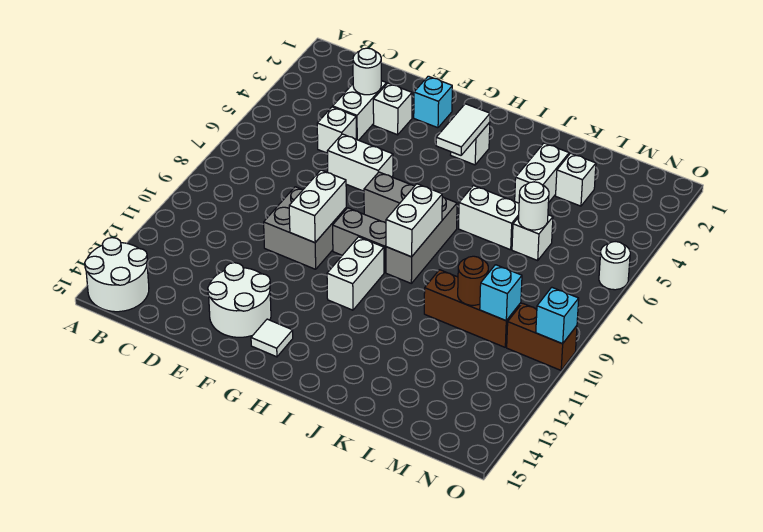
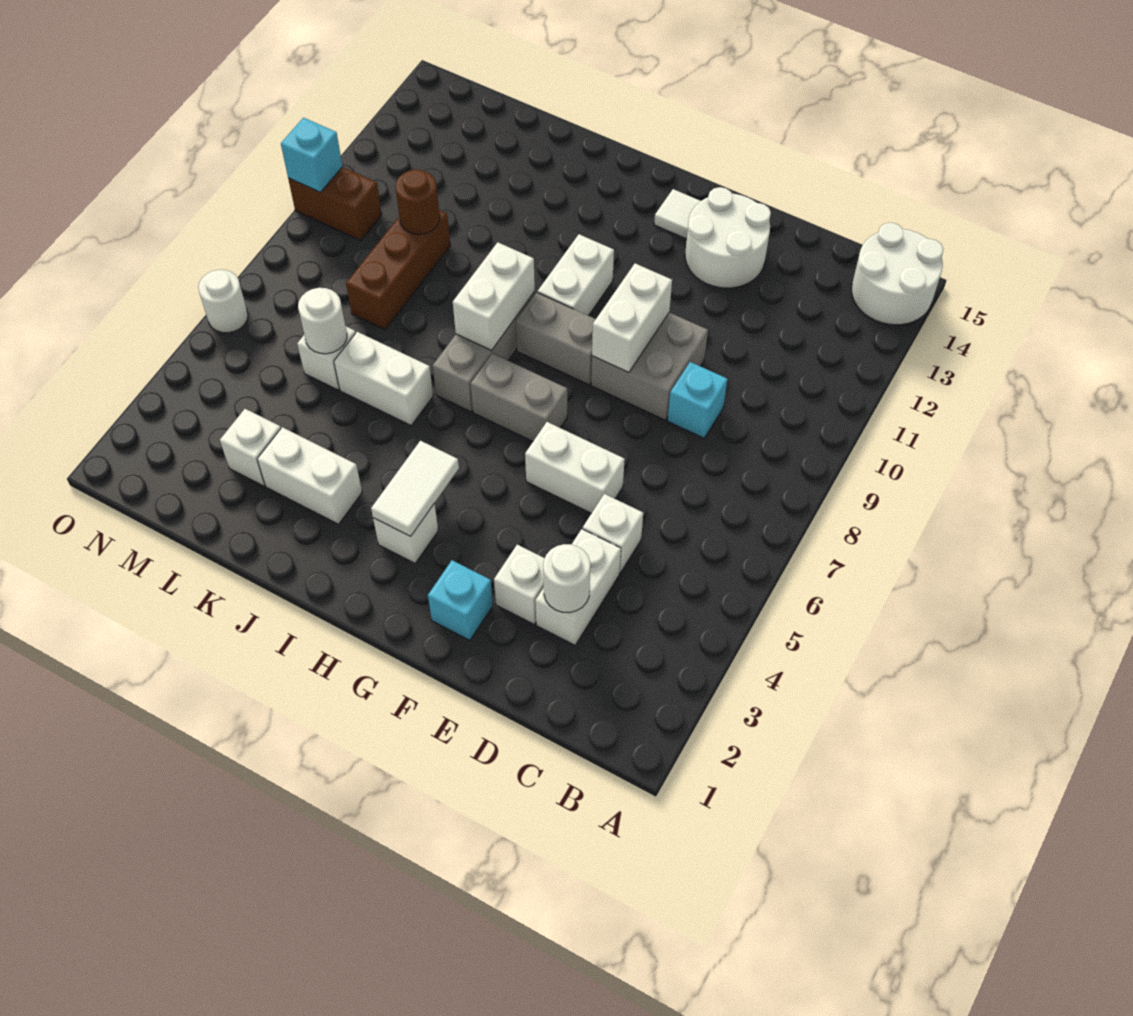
white brick K3:K4 level 1 -> white brick J3:K3 level 1
brown brick K10:M10 level 1 -> brown brick L8:L10 level 1
cyan brick M10 level 2 -> cyan brick D9 level 1

